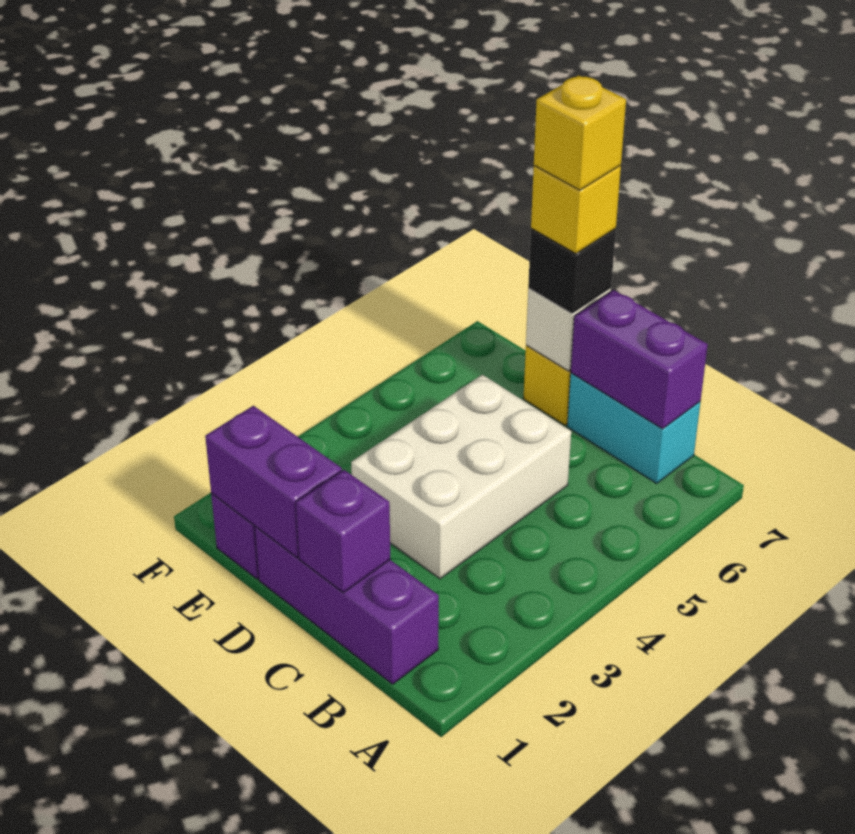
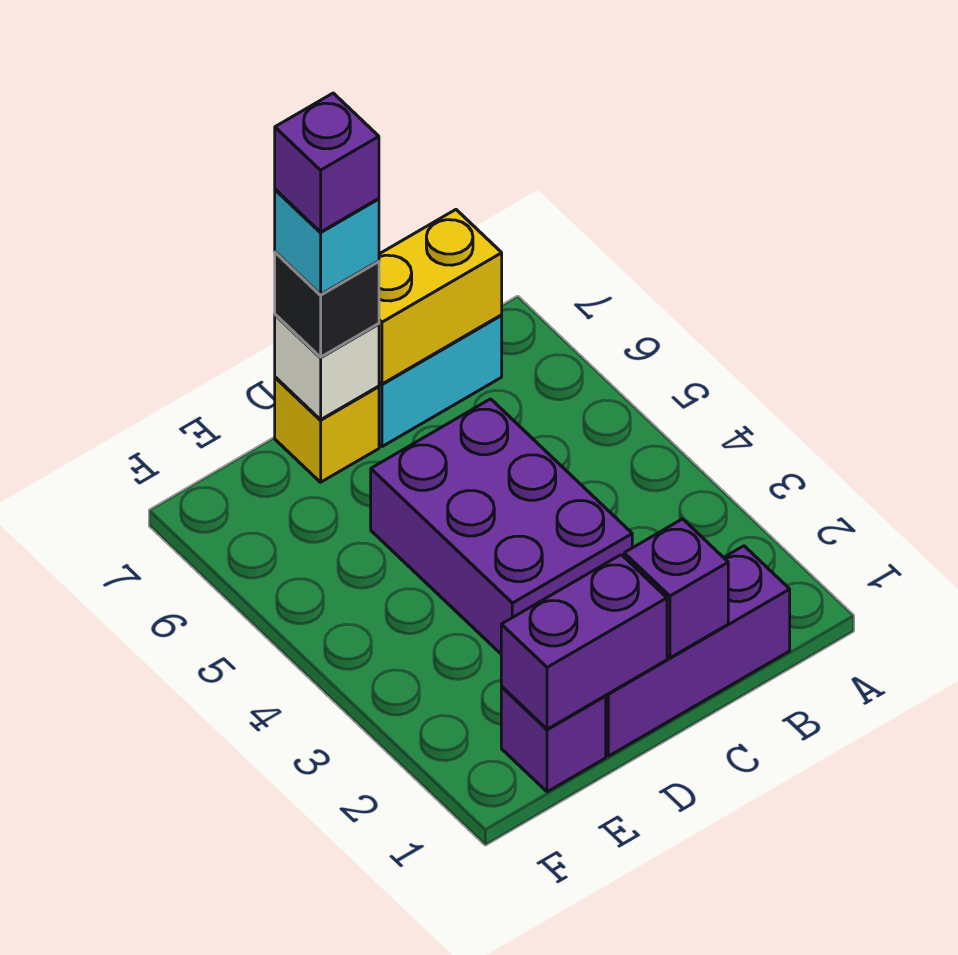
purple brick B7:C7 level 2 -> yellow brick B7:C7 level 2
white brick C3:D5 level 1 -> purple brick C3:D5 level 1
yellow brick D7 level 4 -> cyan brick D7 level 4
yellow brick D7 level 5 -> purple brick D7 level 5

